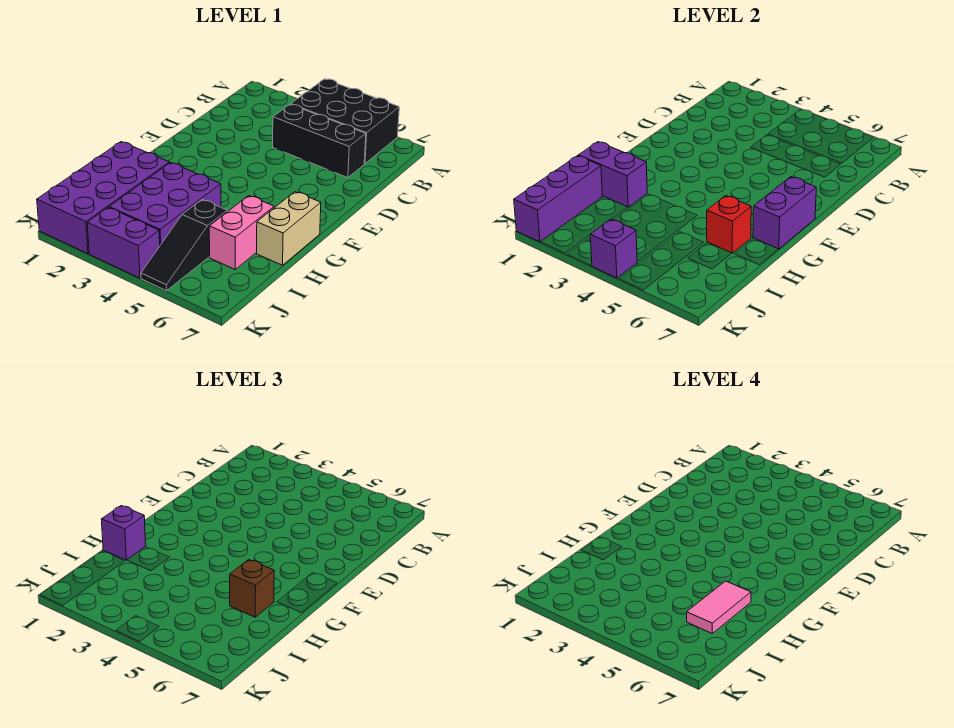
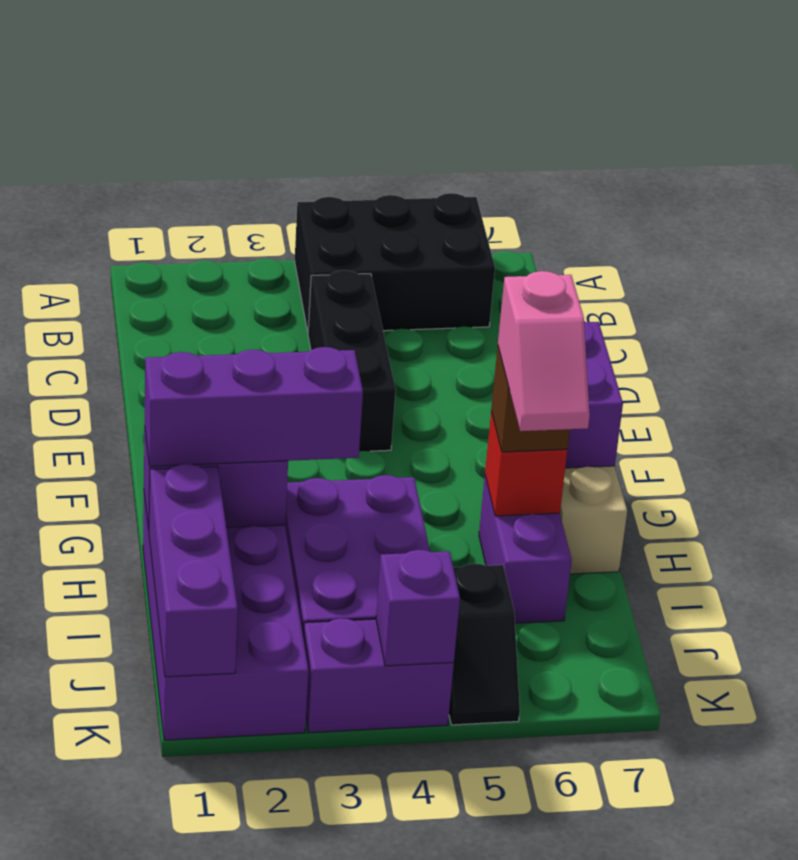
black brick C4:C6 level 1 -> black brick C4:E4 level 1
purple brick H1 level 3 -> purple brick H1:H3 level 3
pink brick H6:I6 level 1 -> purple brick H6:I6 level 1
pink tile H6:I6 level 4 -> pink slope H6:I6 level 4 top H
black slope I5:K5 level 1 top I -> black slope J5:K5 level 1 top J

